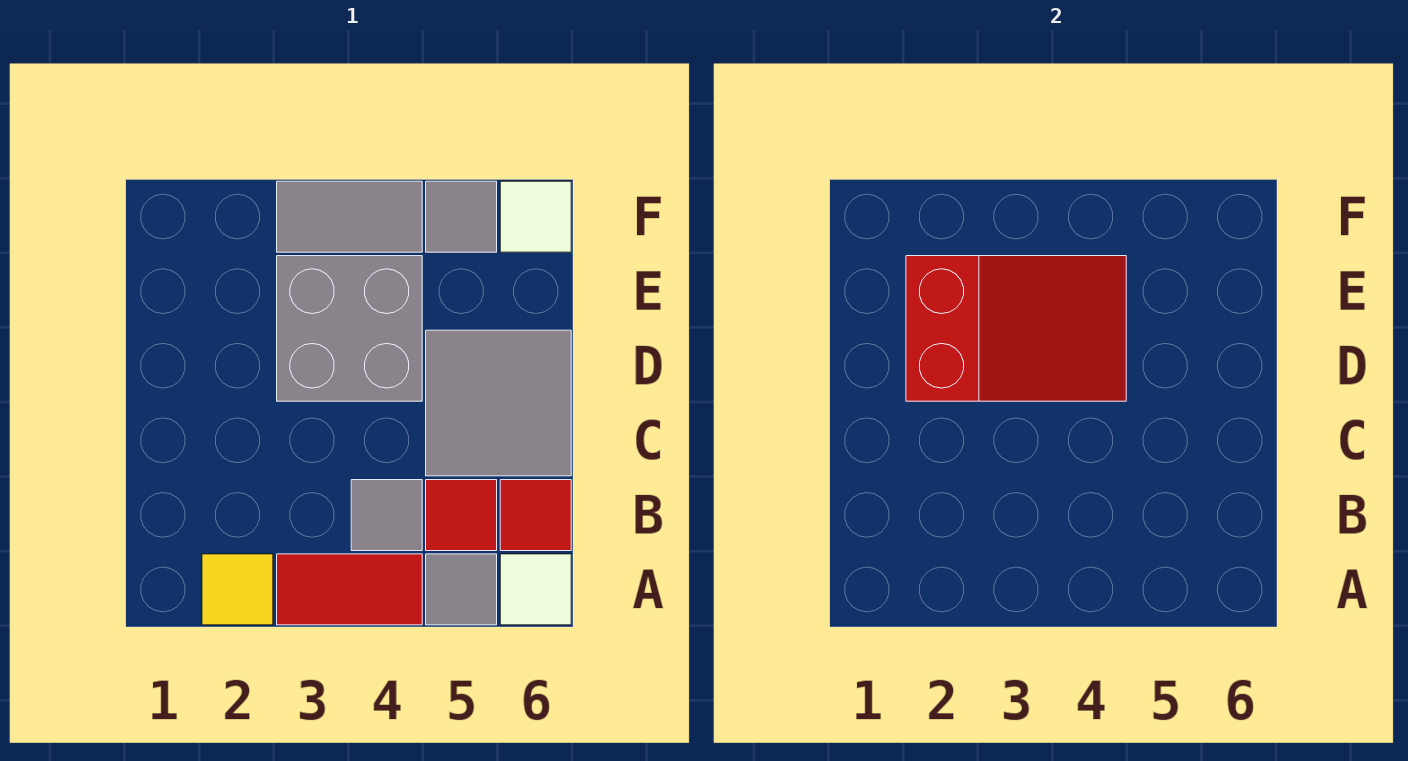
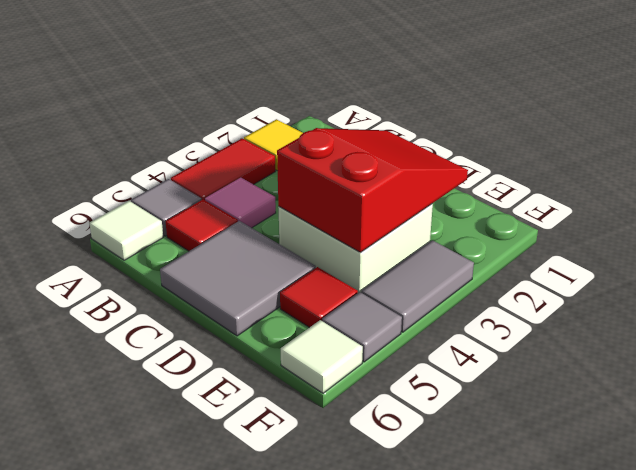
grey tile B4 level 1 -> pink tile B4 level 1
red tile B6 level 1 -> red tile E5 level 1
red slope D2:E4 level 2 top 2 -> red slope D2:E4 level 2 top 4
grey brick D3:E4 level 1 -> white brick D3:E4 level 1

